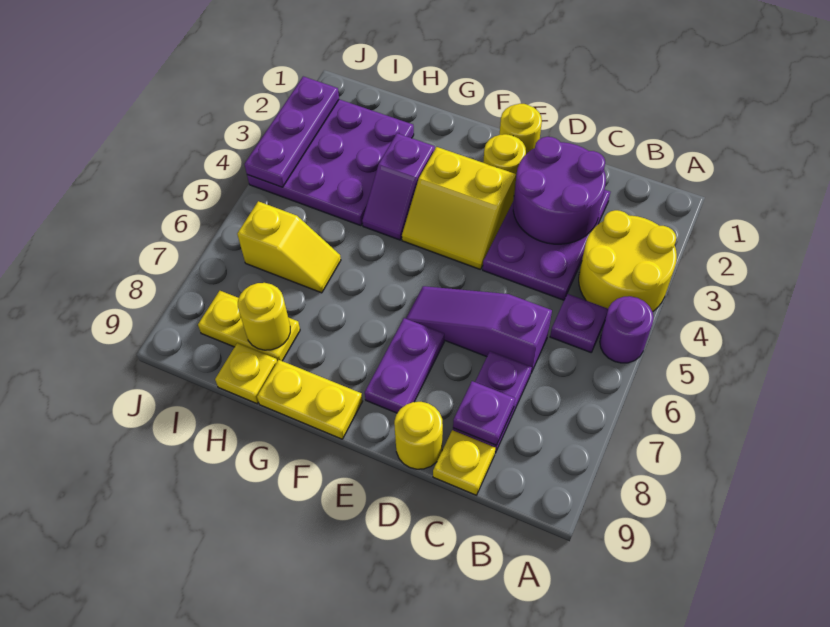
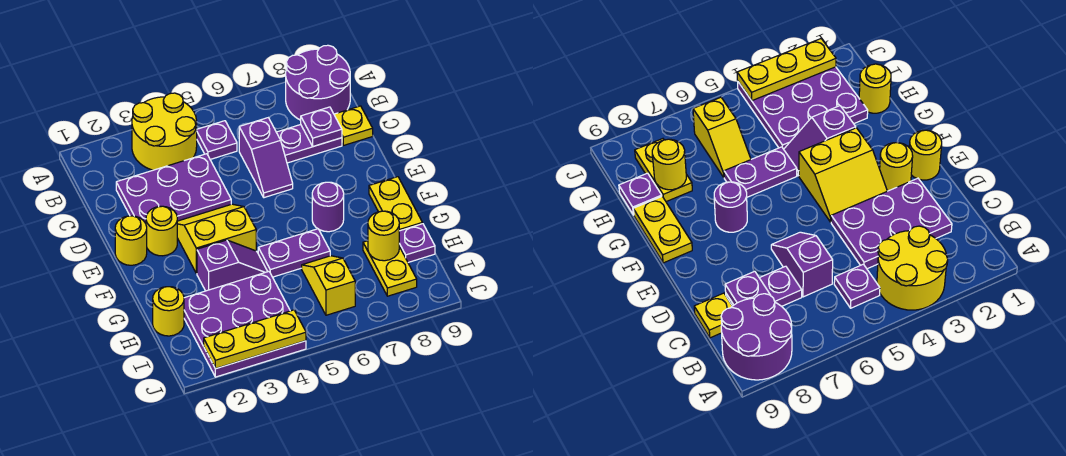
purple round brick A5 level 1 -> purple round brick F7 level 1
purple round brick C2:D3 level 2 -> purple round brick A8:B9 level 1
purple slope C6:E6 level 1 top C -> purple slope C6:D6 level 1 top C
yellow round brick D9 level 1 -> yellow round brick H1 level 1
yellow slope E3:F4 level 1 top 3 -> yellow slope E3:F4 level 1 top F
purple plate E7:E8 level 1 -> purple plate G5:G6 level 1
yellow plate H9 level 1 -> purple plate H9 level 1
purple plate J2:J4 level 2 -> yellow plate J2:J4 level 2

